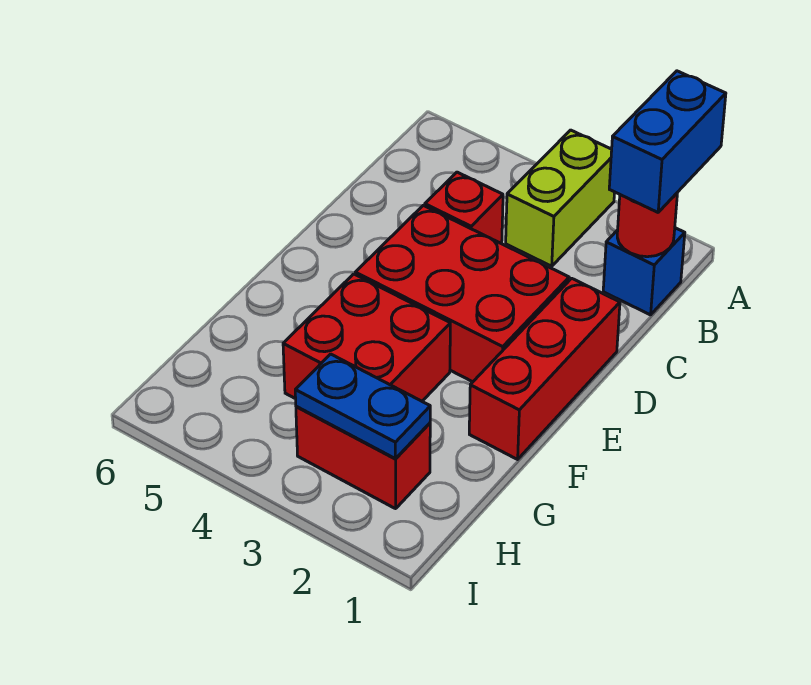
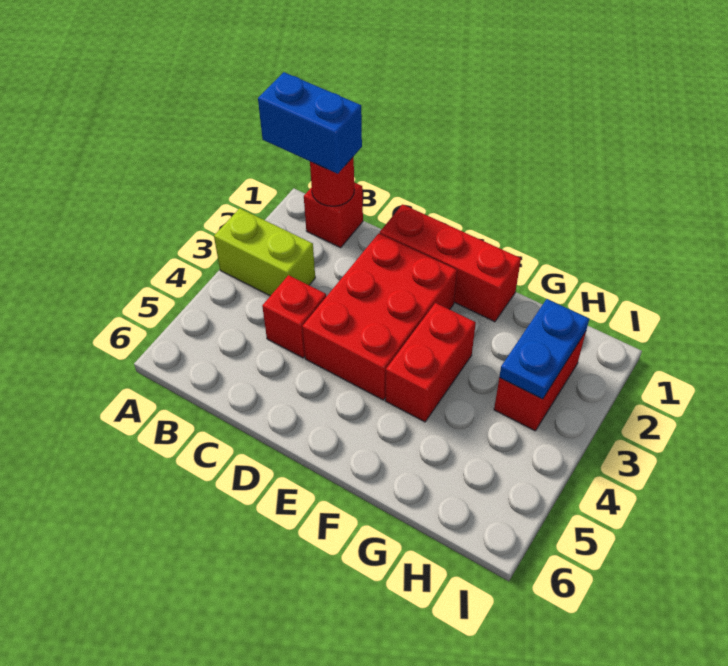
blue brick B1 level 1 -> red brick B1 level 1
red brick F3:G4 level 1 -> red brick F3:F4 level 1

